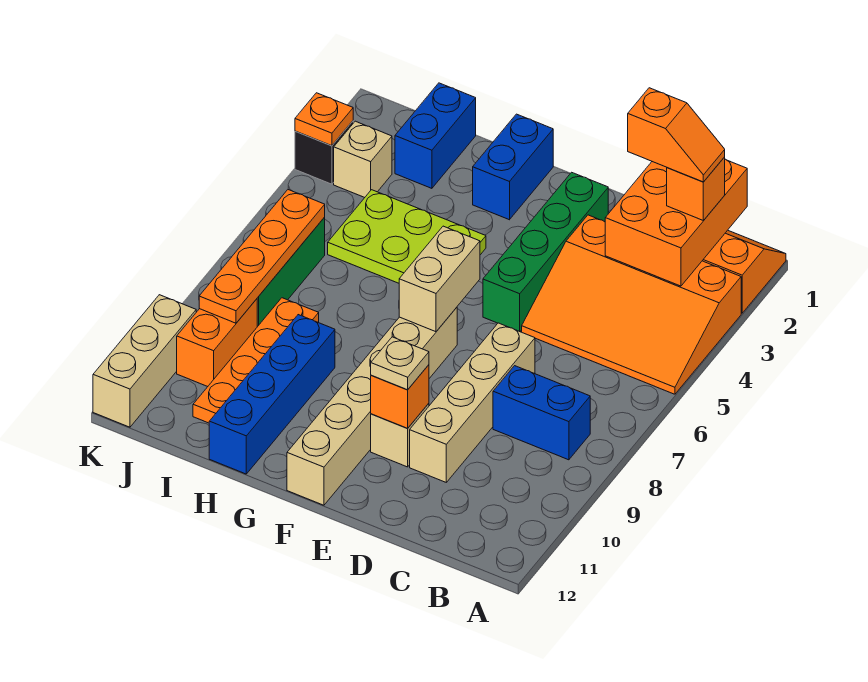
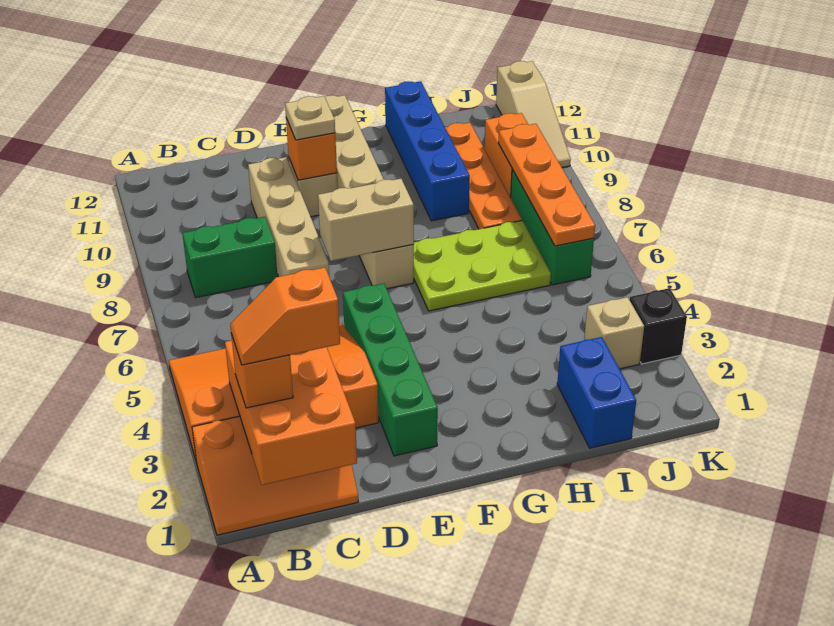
blue brick B8:C8 level 1 -> green brick B8:C8 level 1
tan brick F6:F7 level 2 -> tan brick E7:F7 level 2
blue brick G1:G2 level 1 -> none
lime plate G4:I5 level 1 -> lime plate G6:I7 level 1
orange plate K3 level 2 -> none
tan brick K10:K12 level 1 -> tan slope K10:K12 level 1 top 12

